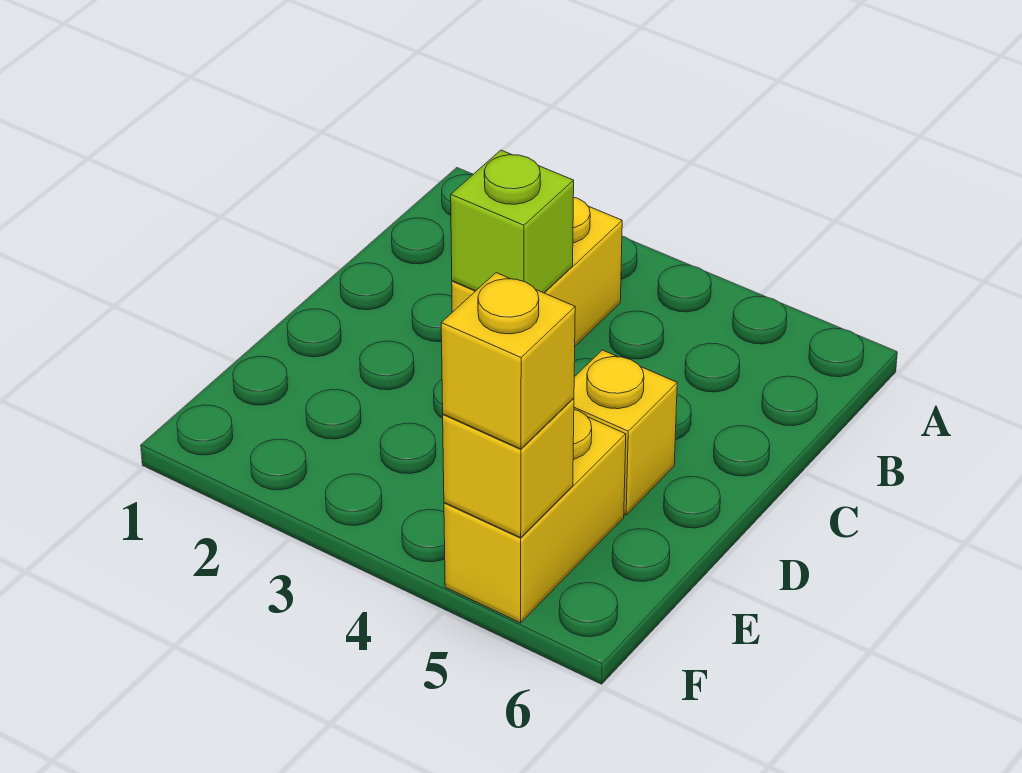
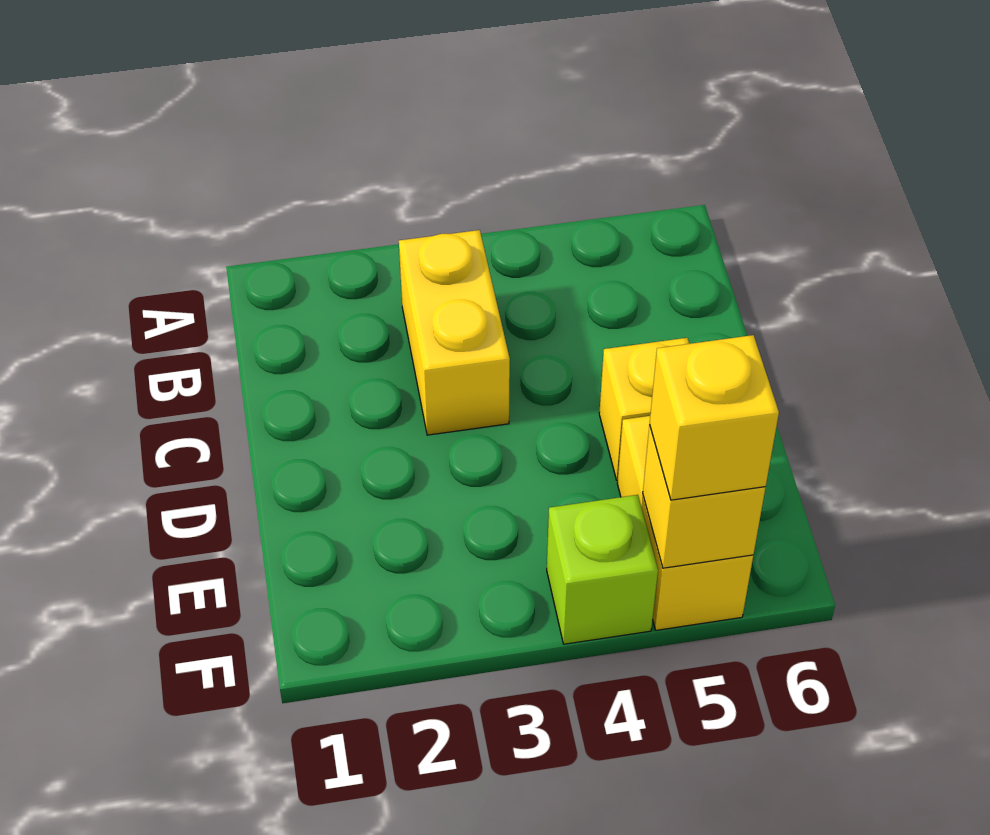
lime brick C3 level 2 -> lime brick F4 level 1

